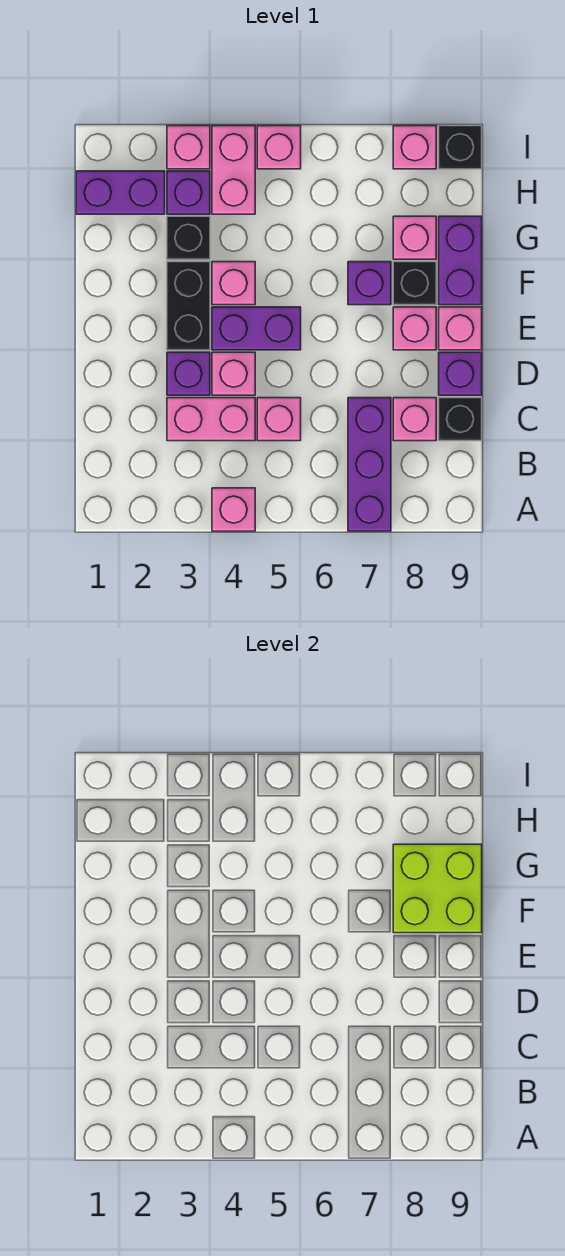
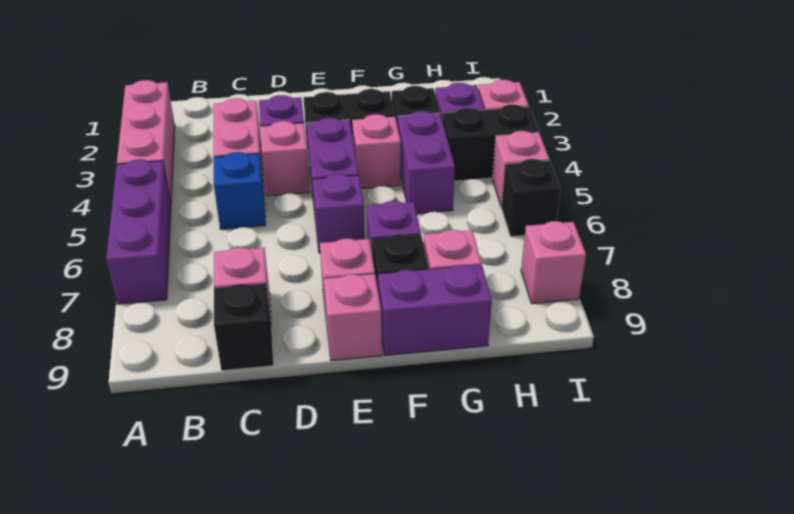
pink brick A4 level 1 -> pink brick A2:A4 level 1
purple brick A7:C7 level 1 -> purple brick A5:A7 level 1
pink brick C5 level 1 -> blue brick C5 level 1
purple brick D9 level 1 -> purple brick E6 level 1
lime brick F8:G9 level 2 -> none
purple brick H1:H2 level 1 -> purple brick G4:G5 level 1
pink brick H4:I4 level 1 -> black brick H4:I4 level 1
black brick I9 level 1 -> black brick I6 level 1

